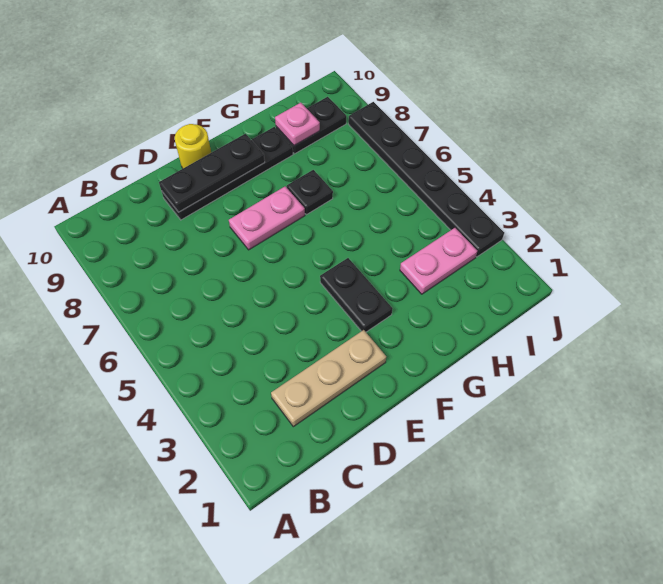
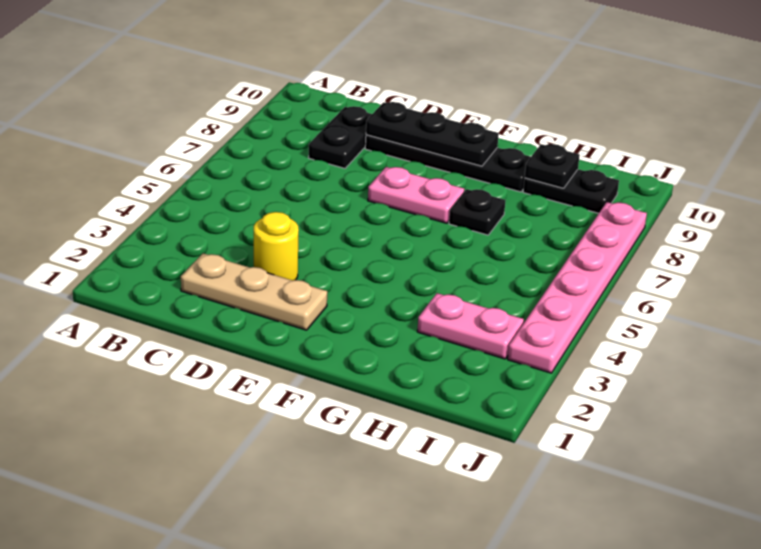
yellow round brick E10 level 1 -> yellow round brick D3 level 1
black plate F3:F4 level 1 -> black plate C8:C9 level 1
pink plate H9 level 2 -> black plate H9 level 2
black plate J3:J8 level 1 -> pink plate J3:J8 level 1

